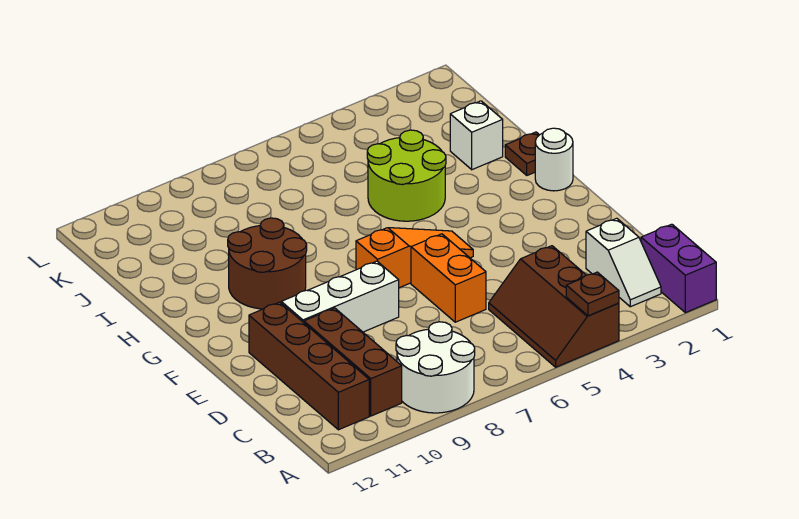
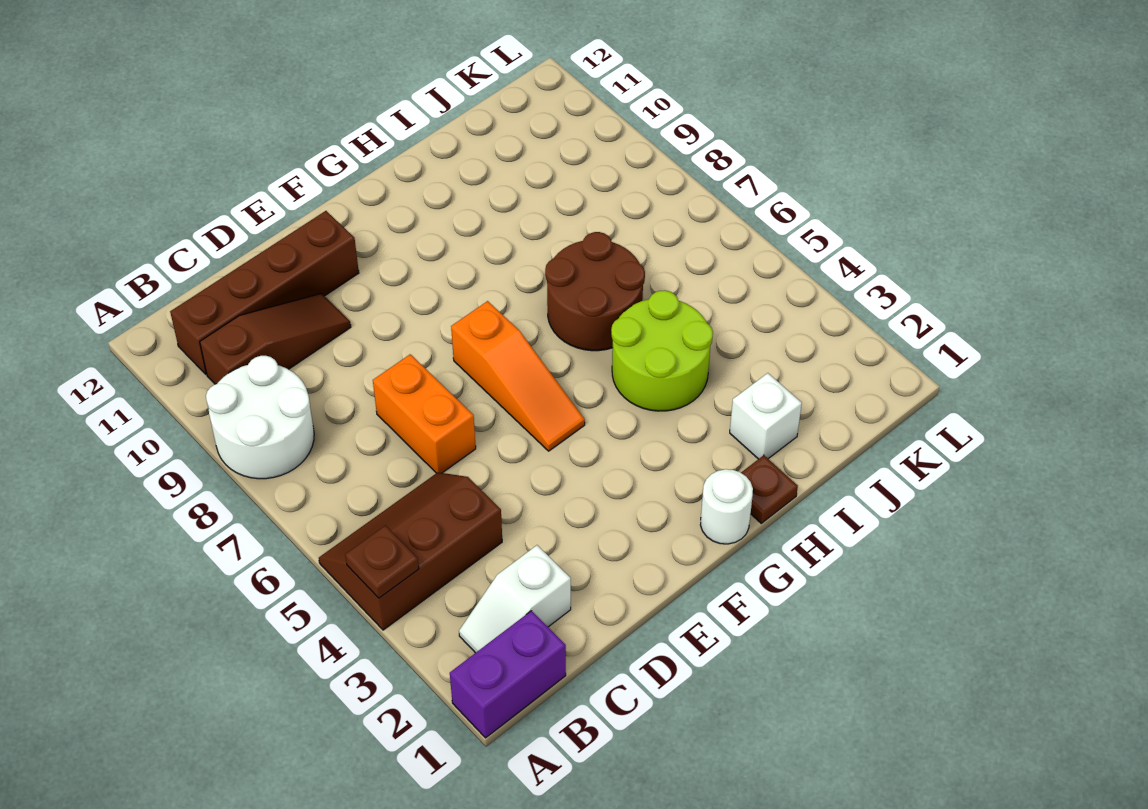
brown brick B10:D10 level 1 -> brown slope B10:D10 level 1 top B
orange brick D6:E6 level 1 -> orange brick D6:D7 level 1
white brick E8:E10 level 1 -> none
brown round brick G9:H10 level 1 -> brown round brick H6:I7 level 1

